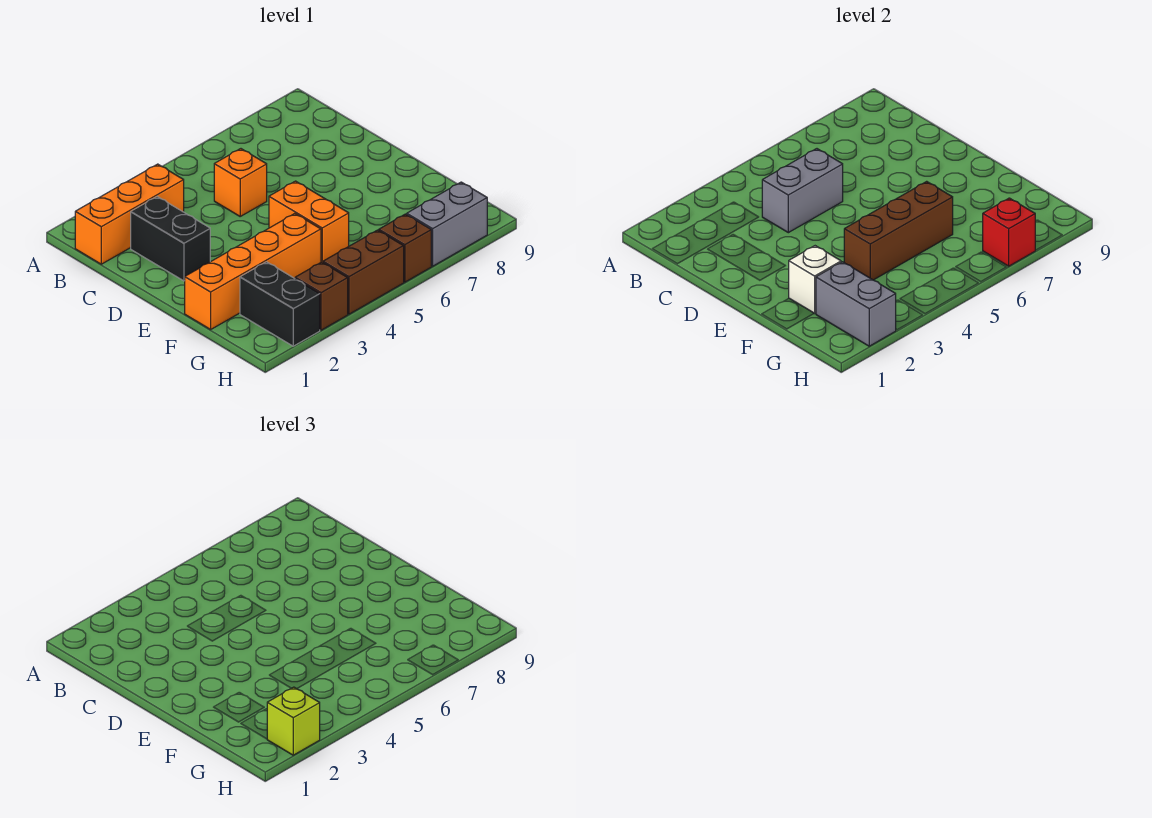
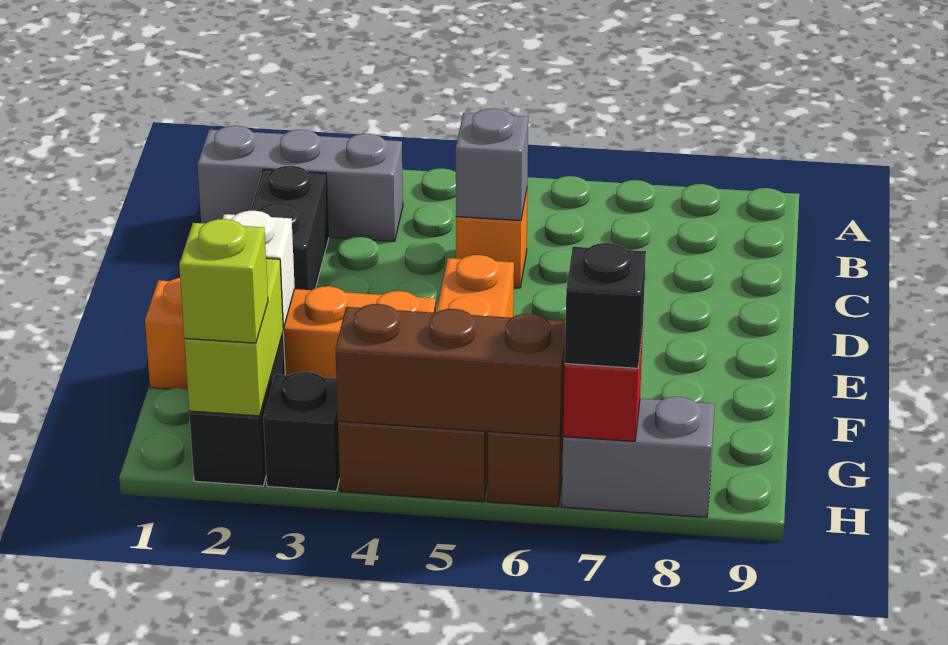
orange brick B1:B3 level 1 -> grey brick B1:B3 level 1
grey brick C4:C5 level 2 -> grey brick C5 level 2
brown brick F4:F6 level 2 -> brown brick H4:H6 level 2
grey brick G2:H2 level 2 -> lime brick G2:H2 level 2
brown brick H3 level 1 -> black brick H3 level 1
none -> black brick H7 level 3

